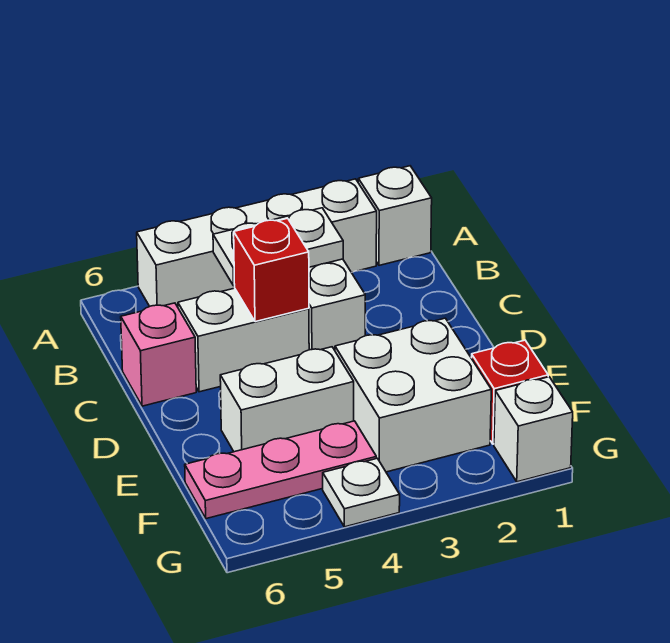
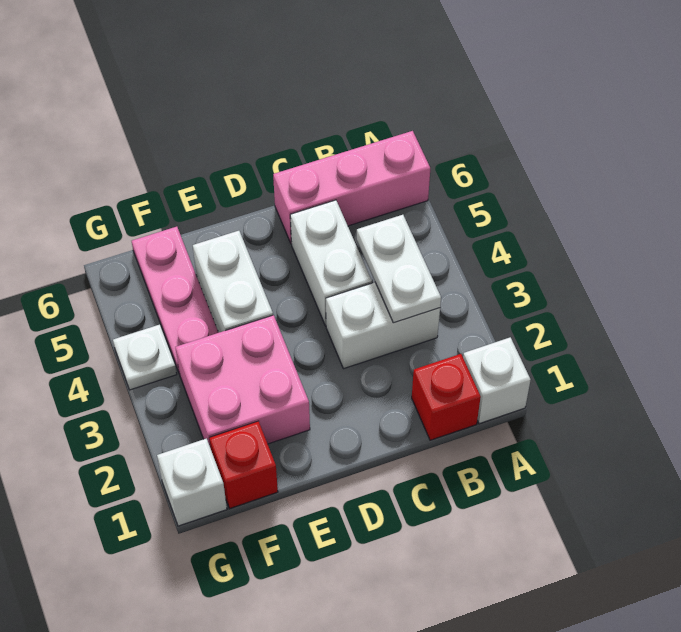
white brick A2:A5 level 1 -> none
red brick C4 level 2 -> red brick B1 level 1
pink brick C6 level 1 -> pink brick A6:C6 level 1
white brick E2:F3 level 1 -> pink brick E2:F3 level 1

